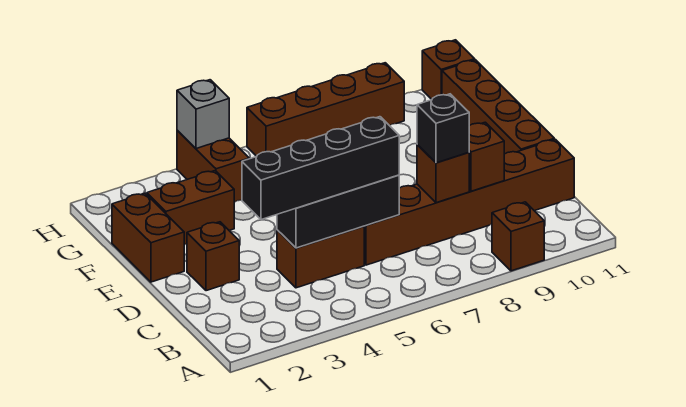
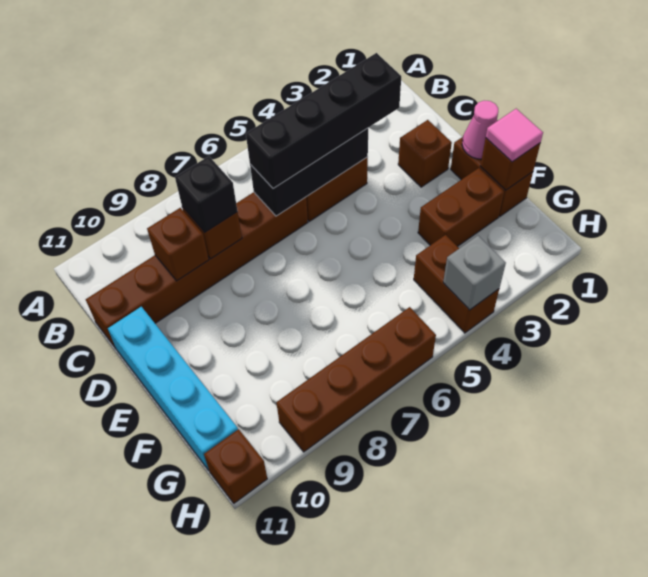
brown brick A9 level 1 -> brown brick F1 level 2
brown brick D11:G11 level 1 -> cyan brick D11:G11 level 1
none -> pink cone E1 level 2
none -> pink tile F1 level 3

